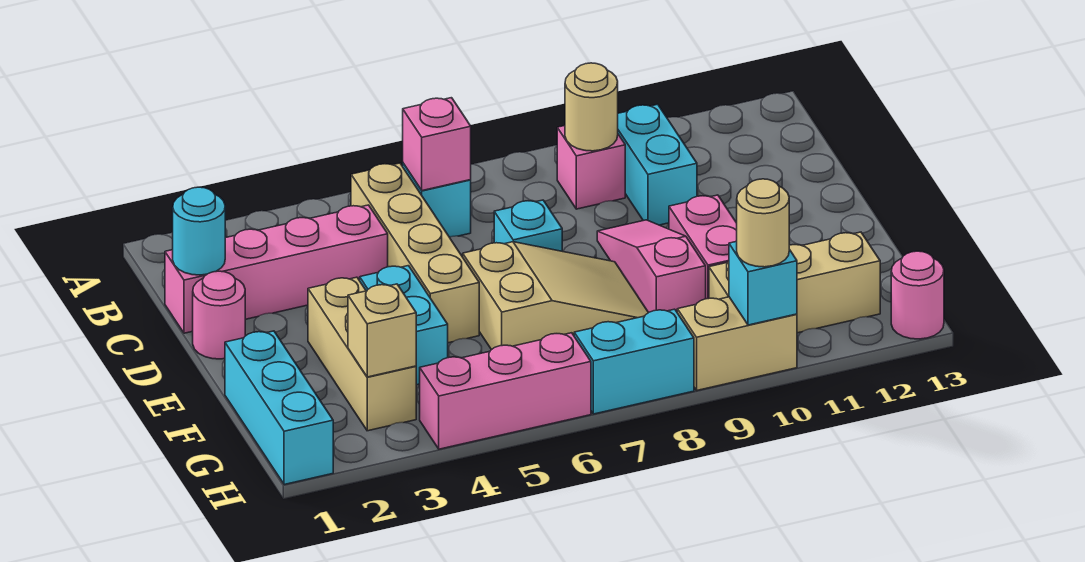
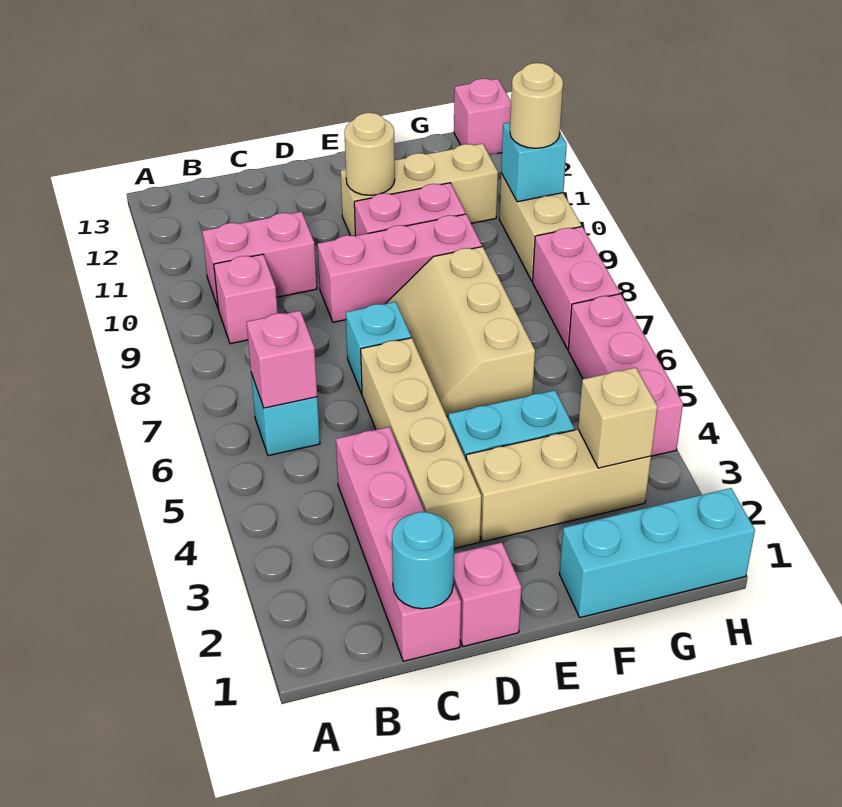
tan brick B5:E5 level 1 -> tan brick D3:D6 level 1
tan round brick B9 level 2 -> tan round brick E11 level 2
cyan brick B10:C10 level 1 -> pink brick B10:C10 level 1
pink round brick D1 level 1 -> pink brick D1 level 1
pink slope D9:F9 level 1 top F -> pink brick D9:F9 level 1
tan slope E6:F8 level 1 top 6 -> tan slope E6:F8 level 1 top F
tan brick G10:G12 level 1 -> tan brick E11:G11 level 1
cyan brick H7:H8 level 1 -> pink brick H7:H8 level 1
pink round brick H13 level 1 -> pink brick H13 level 1

